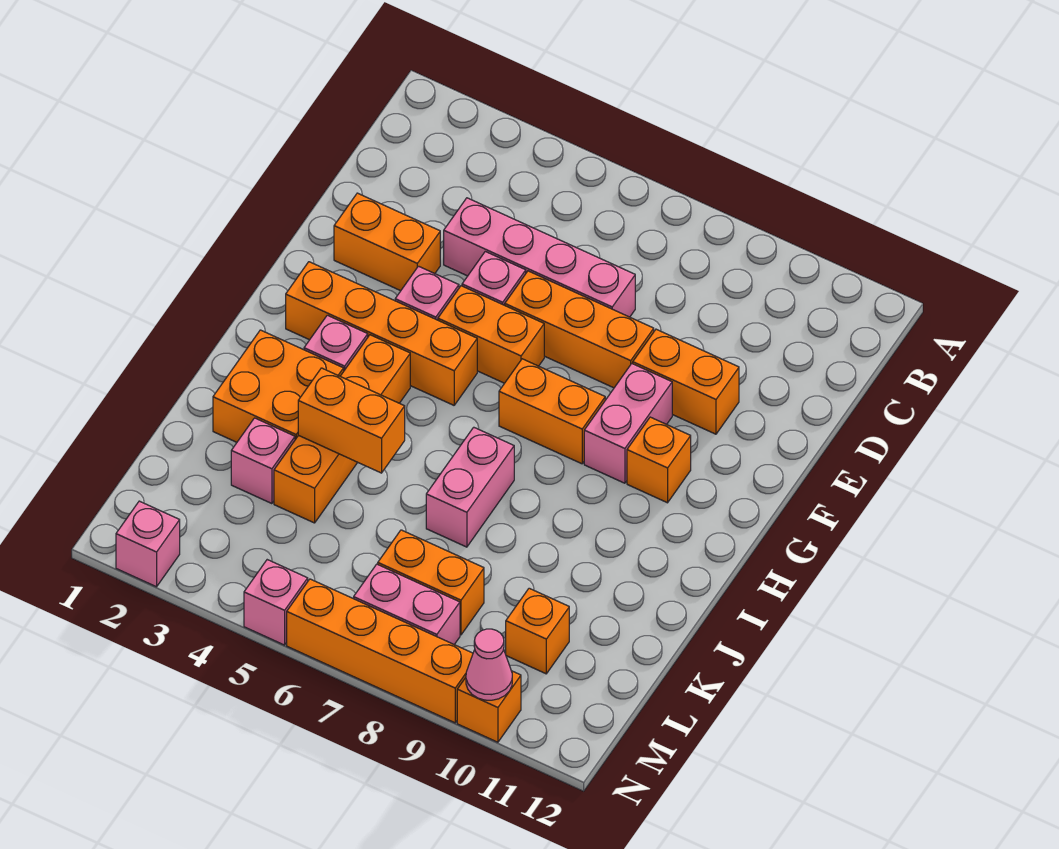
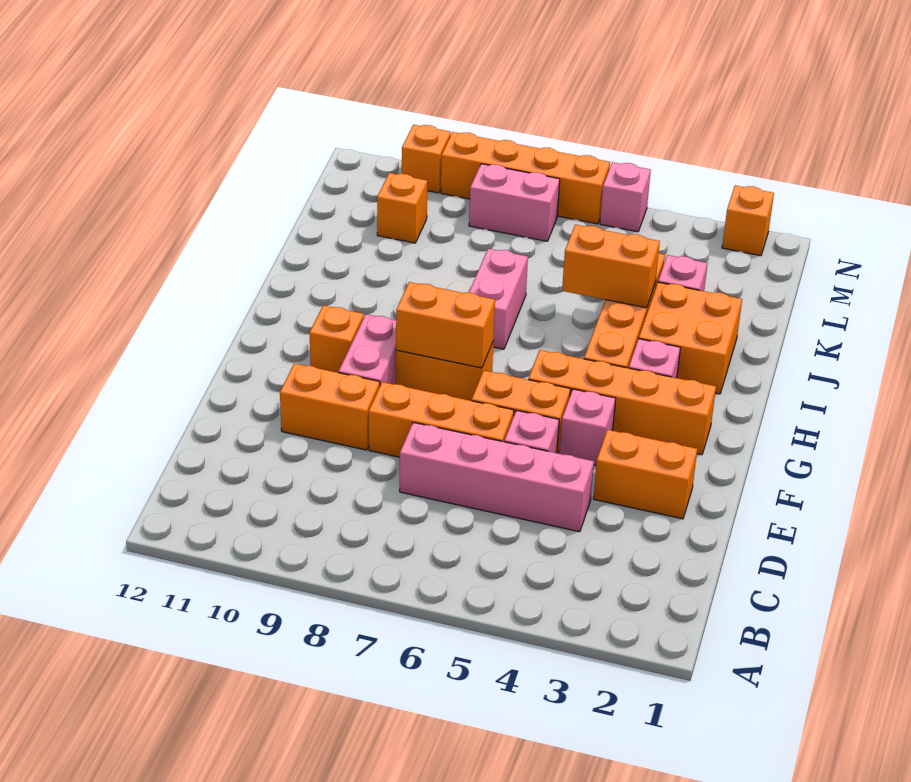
orange brick L7:L8 level 1 -> orange brick G7:G8 level 2
pink brick N2 level 1 -> orange brick N2 level 1
pink cone N10 level 2 -> none

